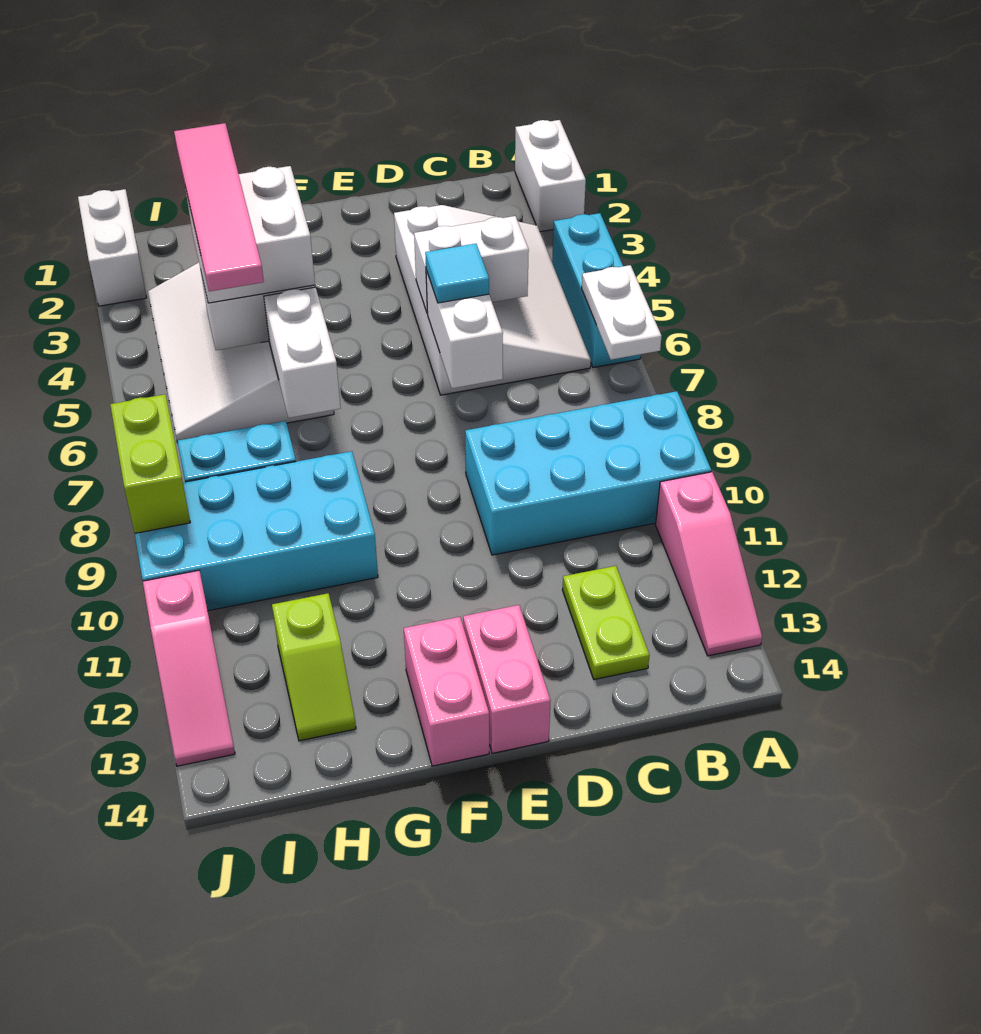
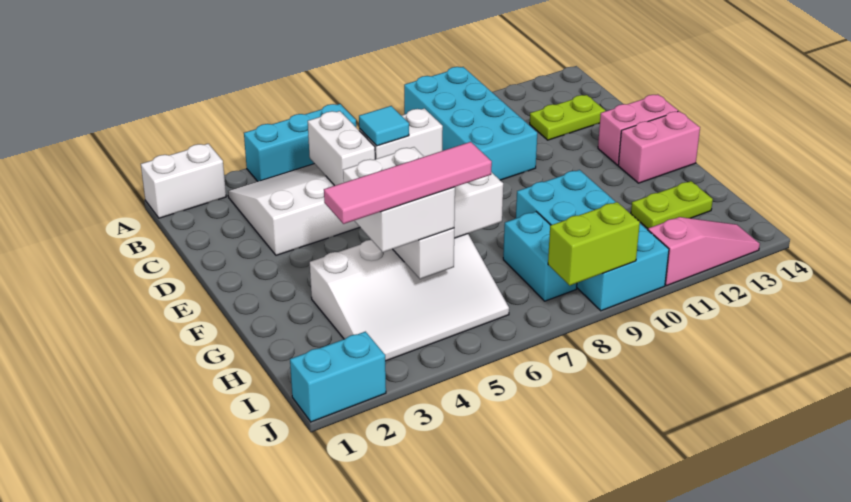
white plate A6:A7 level 2 -> none
pink slope A11:A13 level 1 top 11 -> none
lime slope H12:H13 level 1 top 12 -> lime plate H12:H13 level 1
white brick J1:J2 level 1 -> cyan brick J1:J2 level 1

